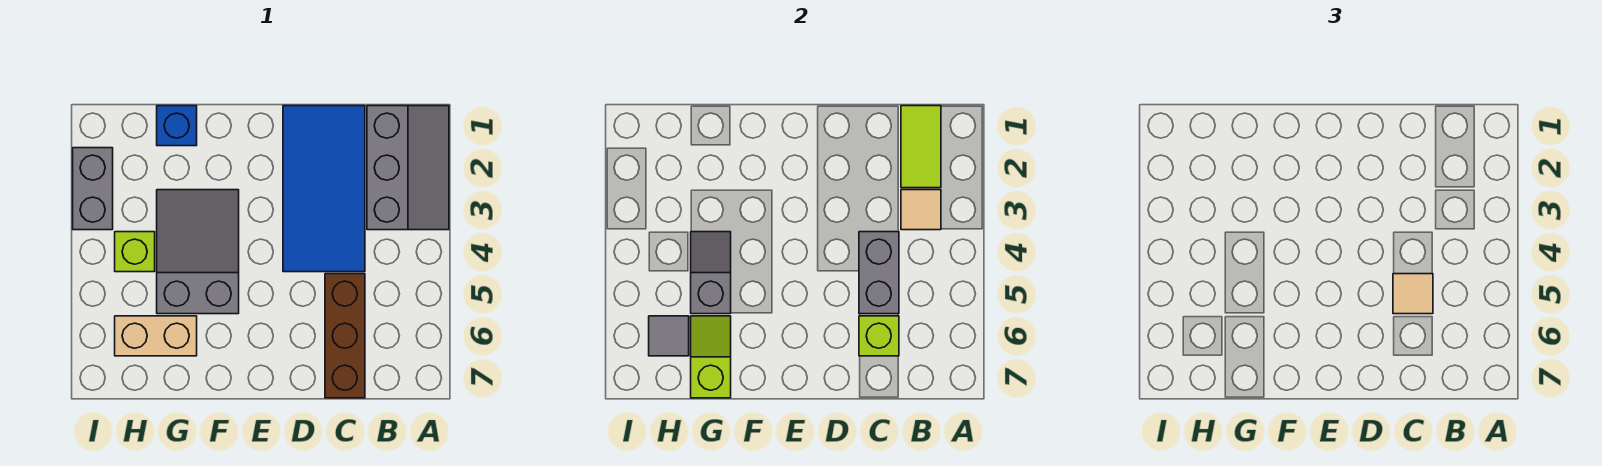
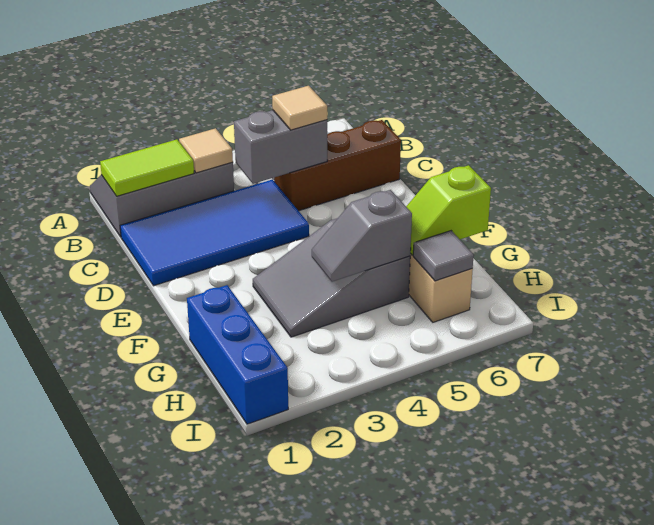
lime brick C6 level 2 -> none
blue brick G1 level 1 -> blue brick G1:I1 level 1
lime brick H4 level 1 -> none
grey brick I2:I3 level 1 -> none

